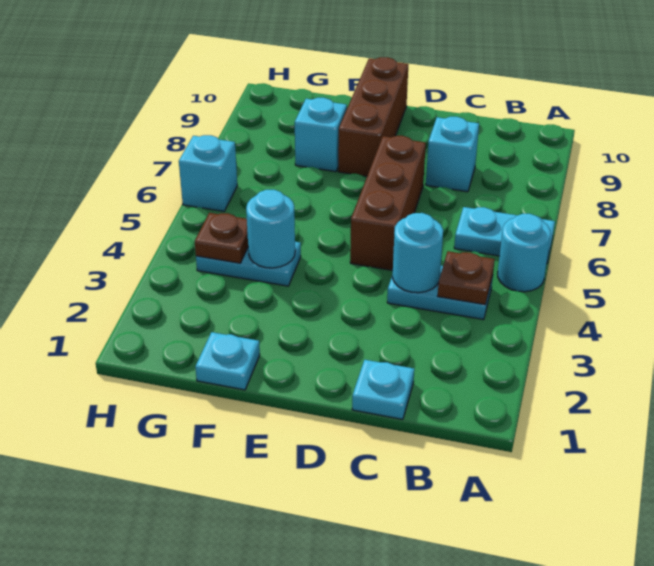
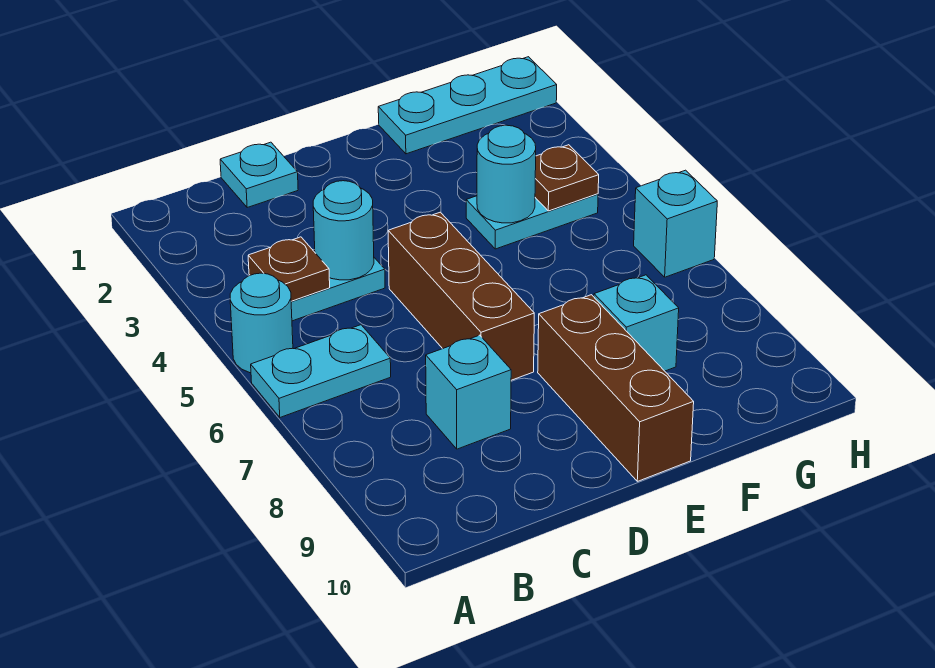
cyan plate F1 level 1 -> cyan plate F1:H1 level 1

